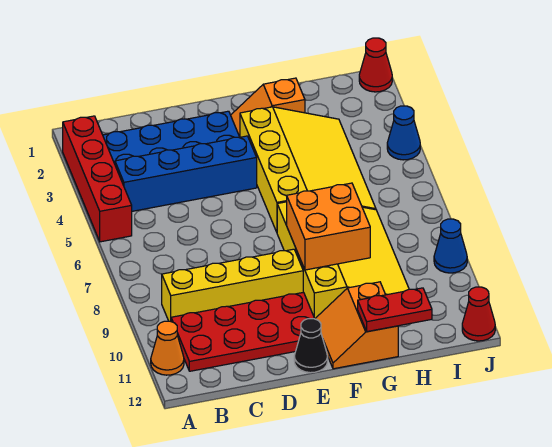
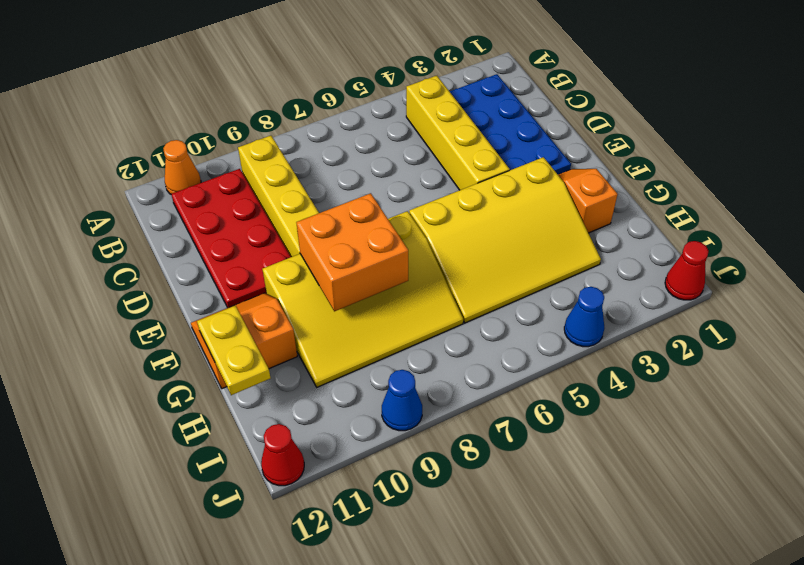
red brick A2:A5 level 1 -> none
blue brick B4:E4 level 1 -> yellow brick B4:E4 level 1
black cone E12 level 1 -> none
red plate G12:H12 level 2 -> yellow plate G12:H12 level 2

